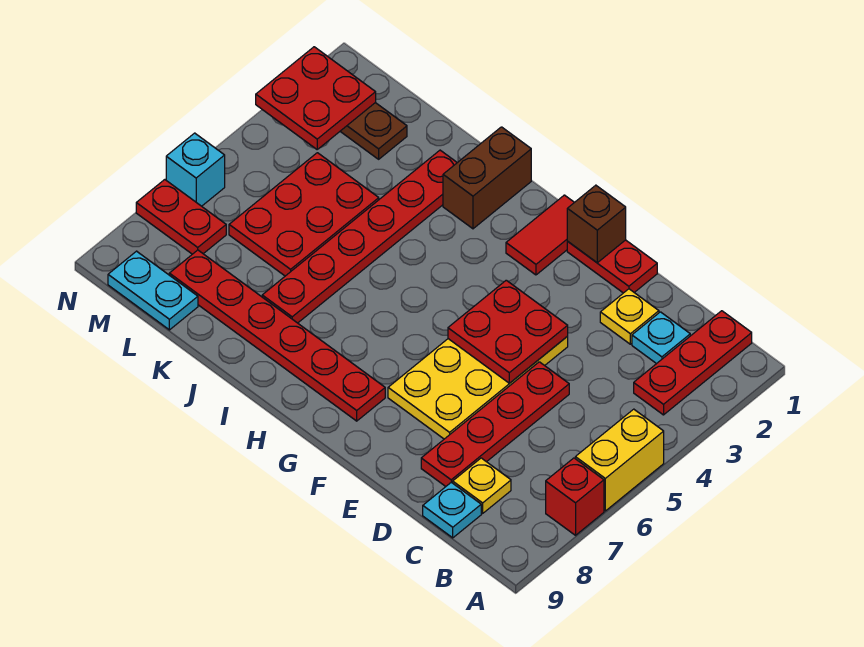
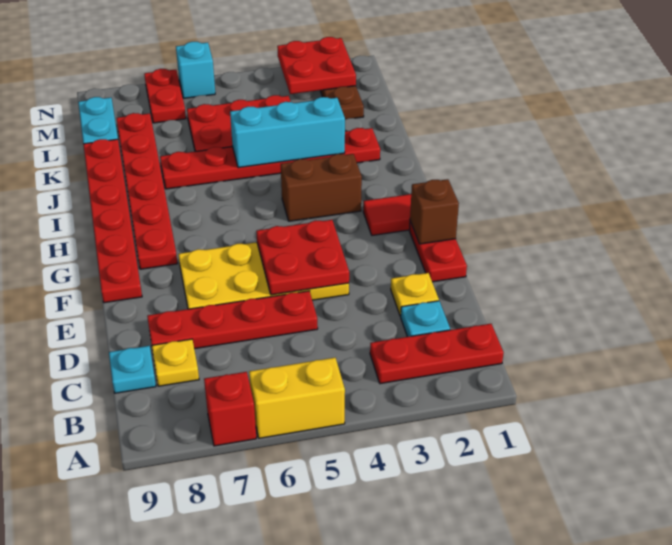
none -> red plate F9:K9 level 1
brown brick I1:I2 level 1 -> brown brick H3:H4 level 1
none -> cyan brick J3:J5 level 2

